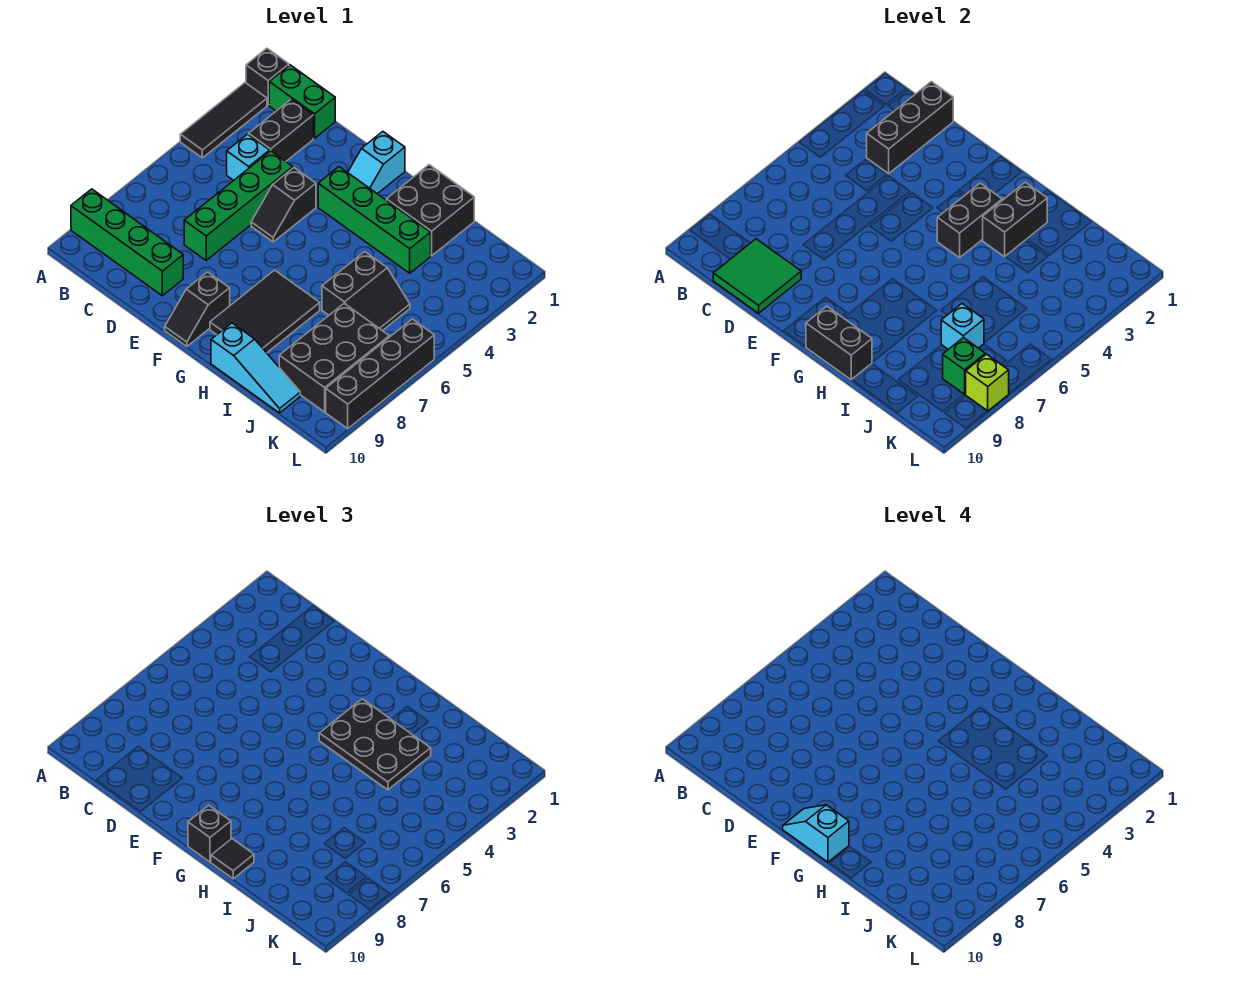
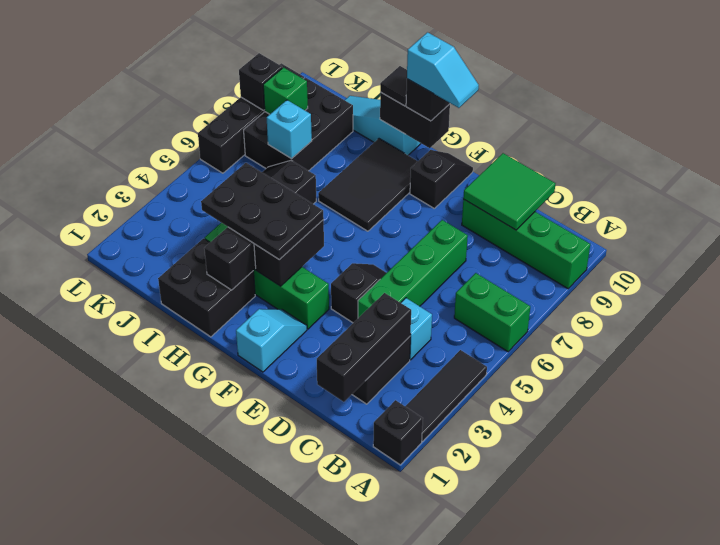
green brick B1:C1 level 1 -> green brick A6:B6 level 1
lime brick L8 level 2 -> black brick L8 level 2

